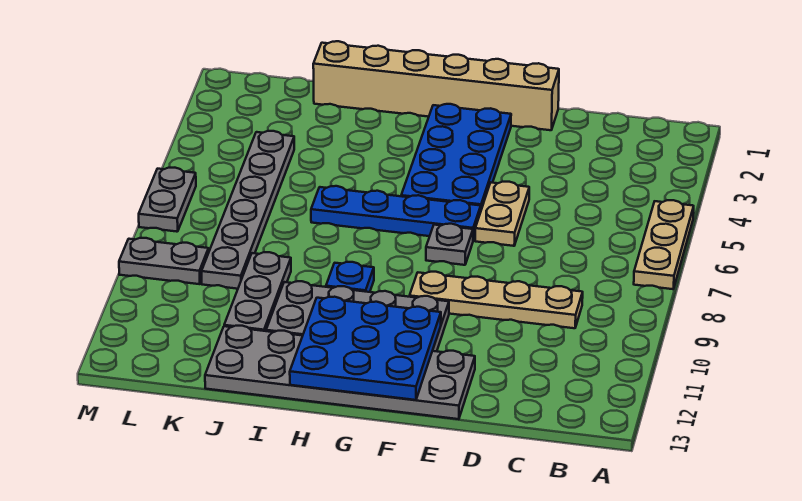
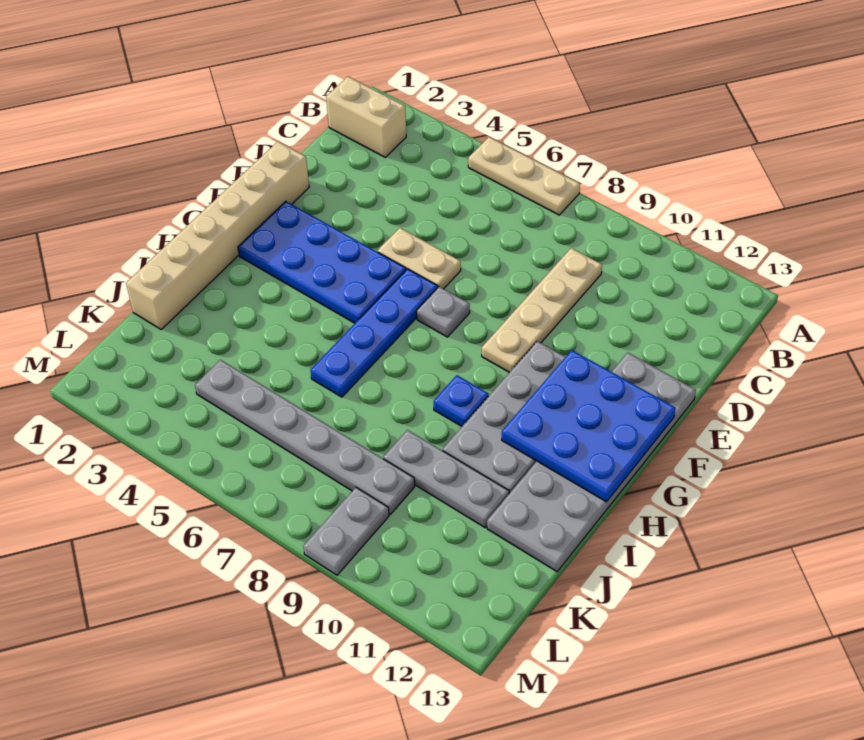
none -> tan brick B1:B2 level 1
grey plate M6:M7 level 1 -> none

